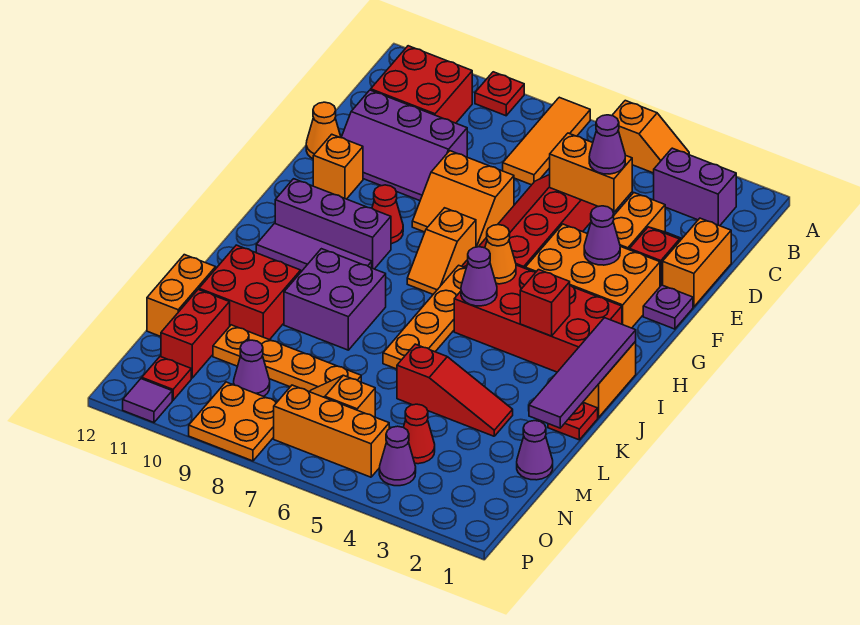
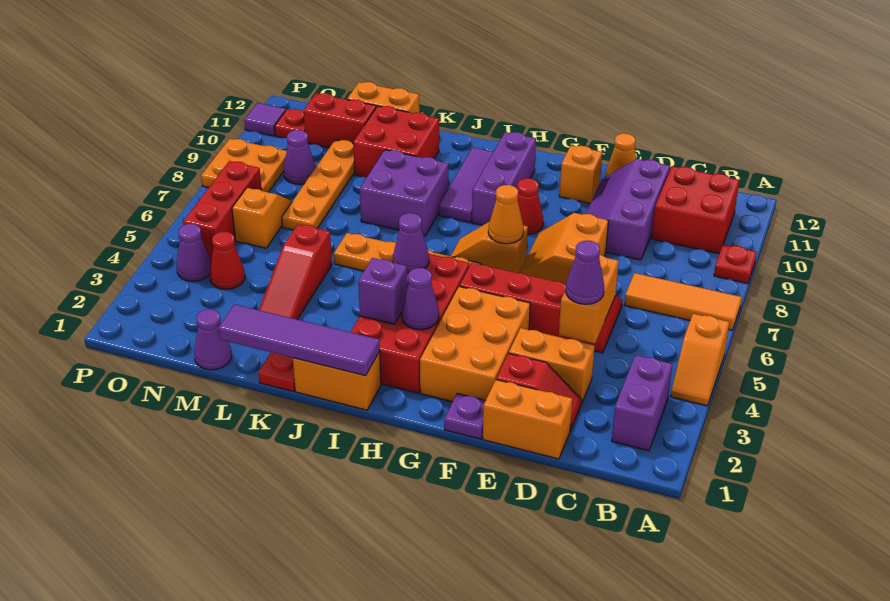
purple cone F3 level 2 -> purple cone H3 level 2
orange cone H5 level 2 -> orange cone G7 level 2
red brick I3 level 2 -> purple brick I3 level 2
orange brick O5:O7 level 1 -> red brick O5:O7 level 1

